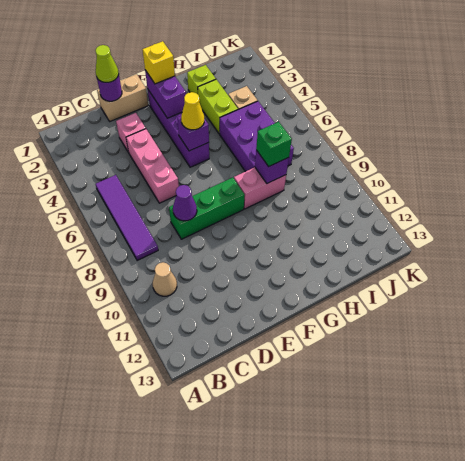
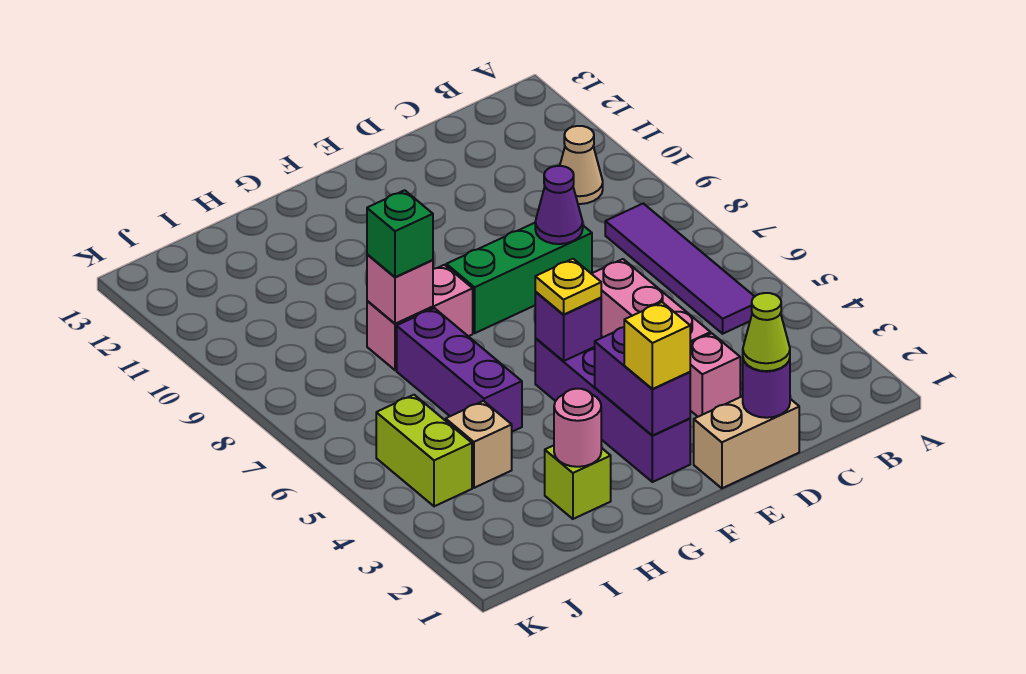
yellow cone F5 level 3 -> yellow plate F5 level 3
none -> pink round brick H2 level 2
lime brick H3:H4 level 1 -> lime brick J4:J5 level 1
purple brick H5:I7 level 1 -> purple brick H5:H7 level 1
purple brick H8 level 2 -> pink brick H8 level 2

